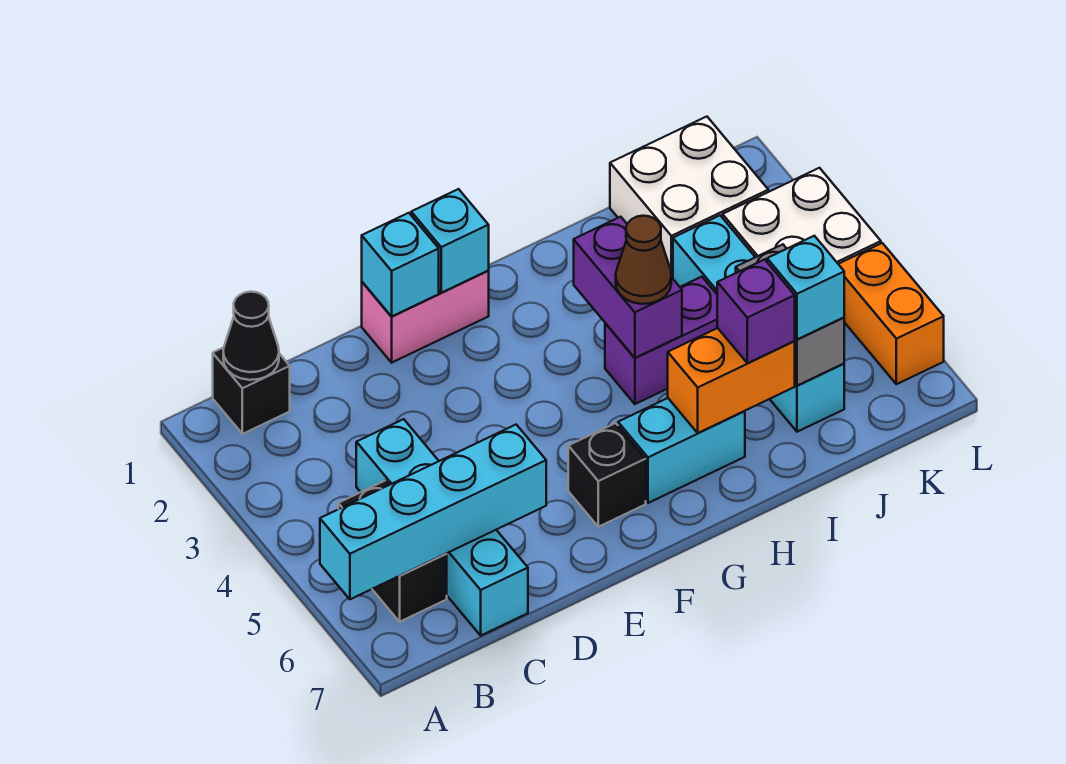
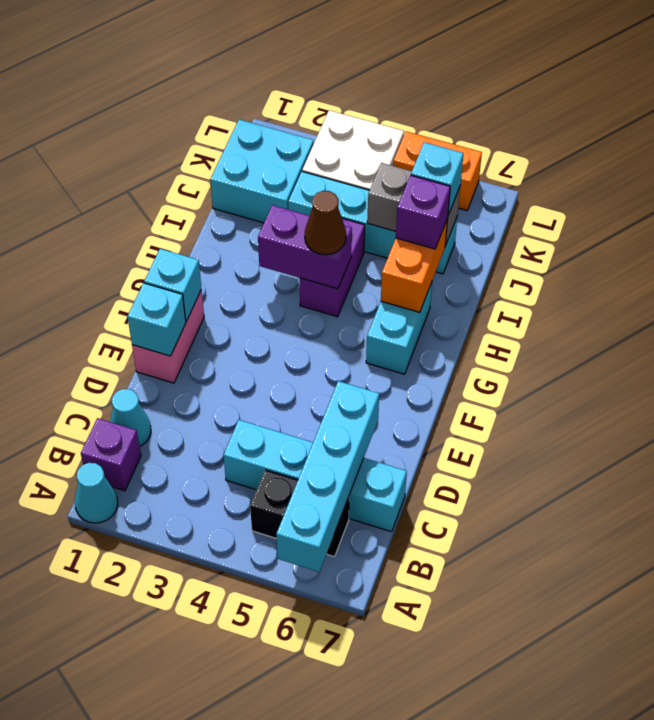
none -> cyan cone A1 level 1
black brick B1 level 1 -> purple brick B1 level 1
black cone B1 level 2 -> none
none -> cyan cone C1 level 1
black brick F6 level 1 -> none
white brick J1:K2 level 1 -> cyan brick J1:K2 level 1

